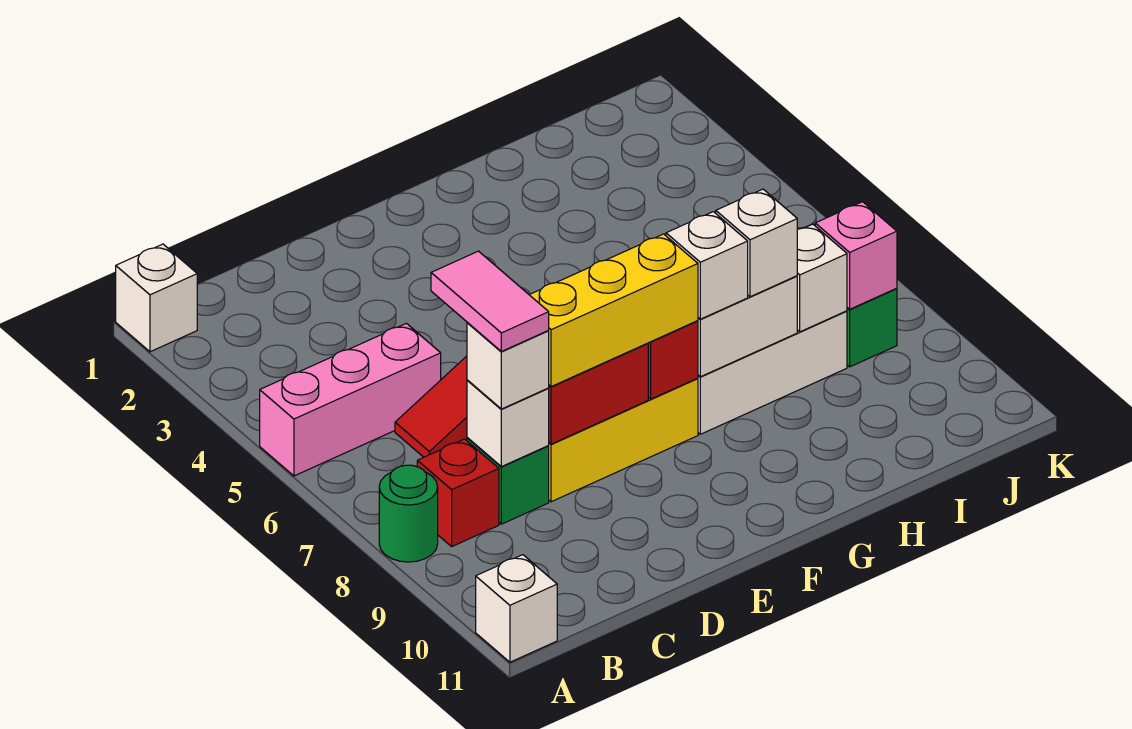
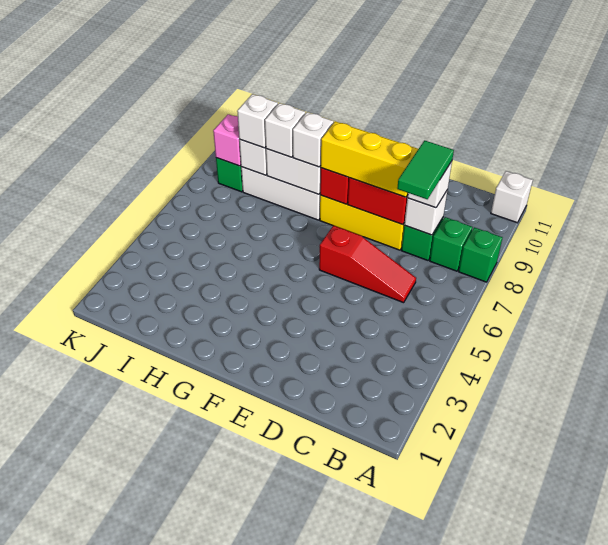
white brick A1 level 1 -> white brick I8 level 3
pink brick A5:C5 level 1 -> none
green round brick A8 level 1 -> green brick A8 level 1
red brick B8 level 1 -> green brick B8 level 1
pink tile C7:C8 level 4 -> green tile C7:C8 level 4

